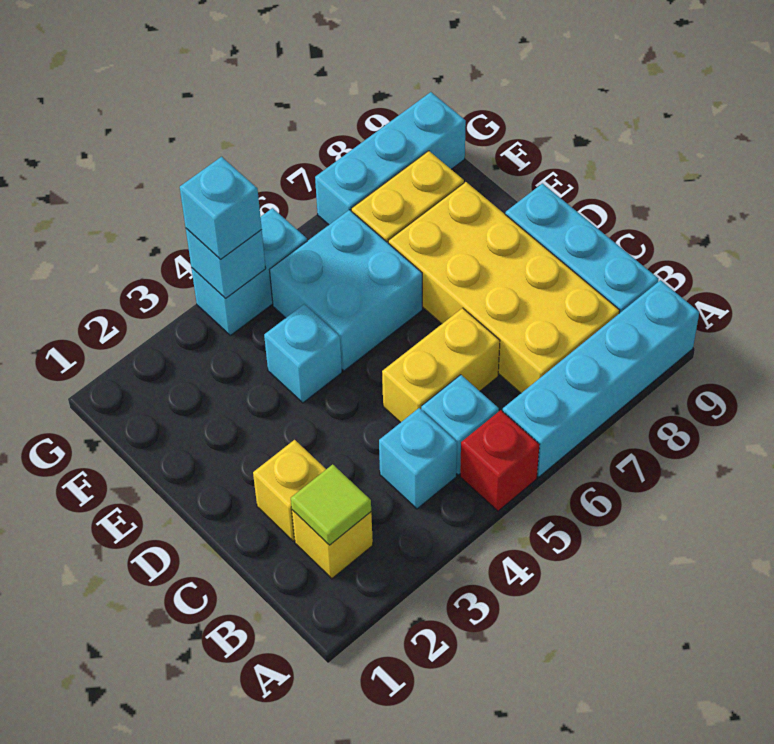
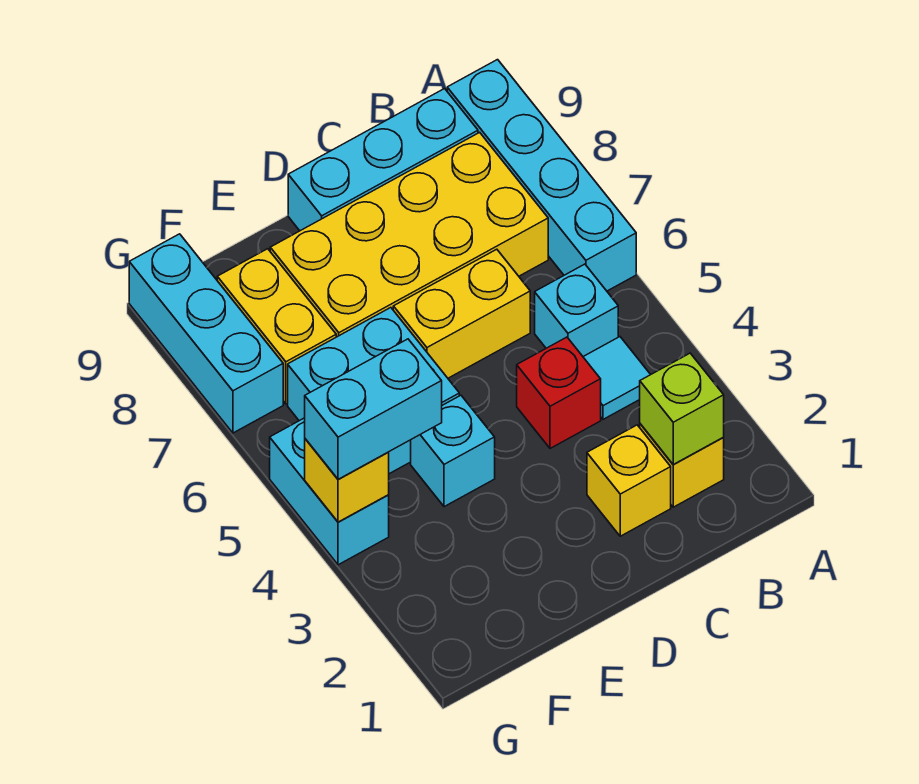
red brick A5 level 1 -> red brick C4 level 1
lime tile B2 level 2 -> lime brick B2 level 2
cyan brick B4 level 1 -> cyan tile B4 level 1
yellow brick C5:C6 level 1 -> yellow brick C6:D6 level 1
cyan brick G4 level 2 -> yellow brick G4 level 2
cyan brick G4 level 3 -> cyan brick F4:G4 level 3

